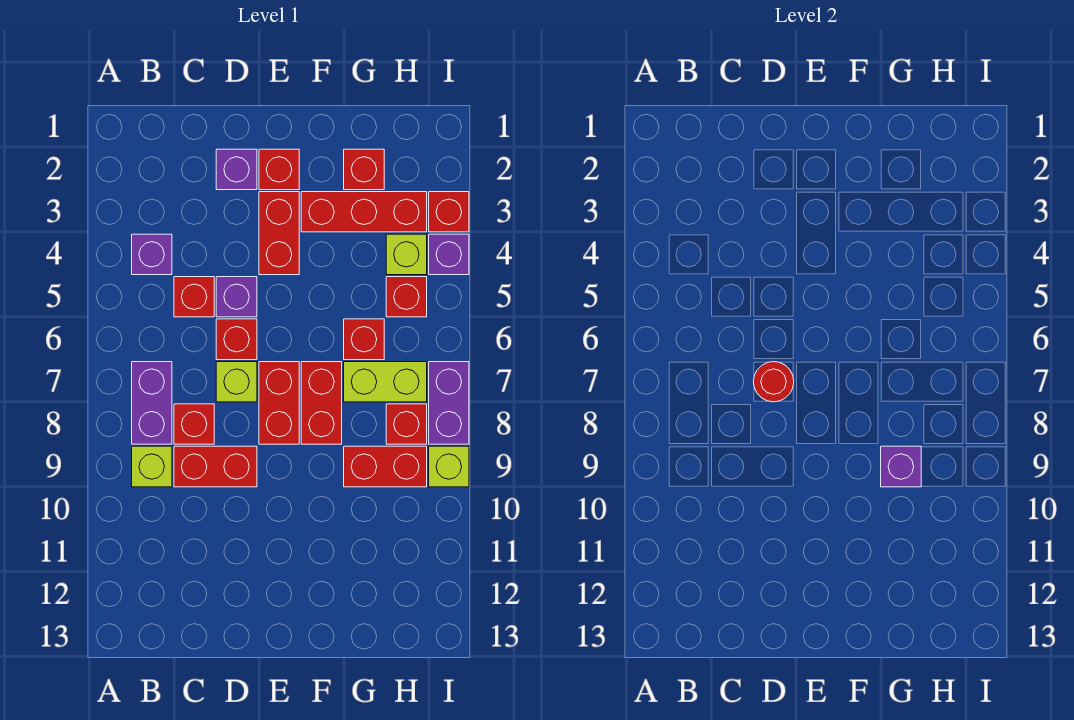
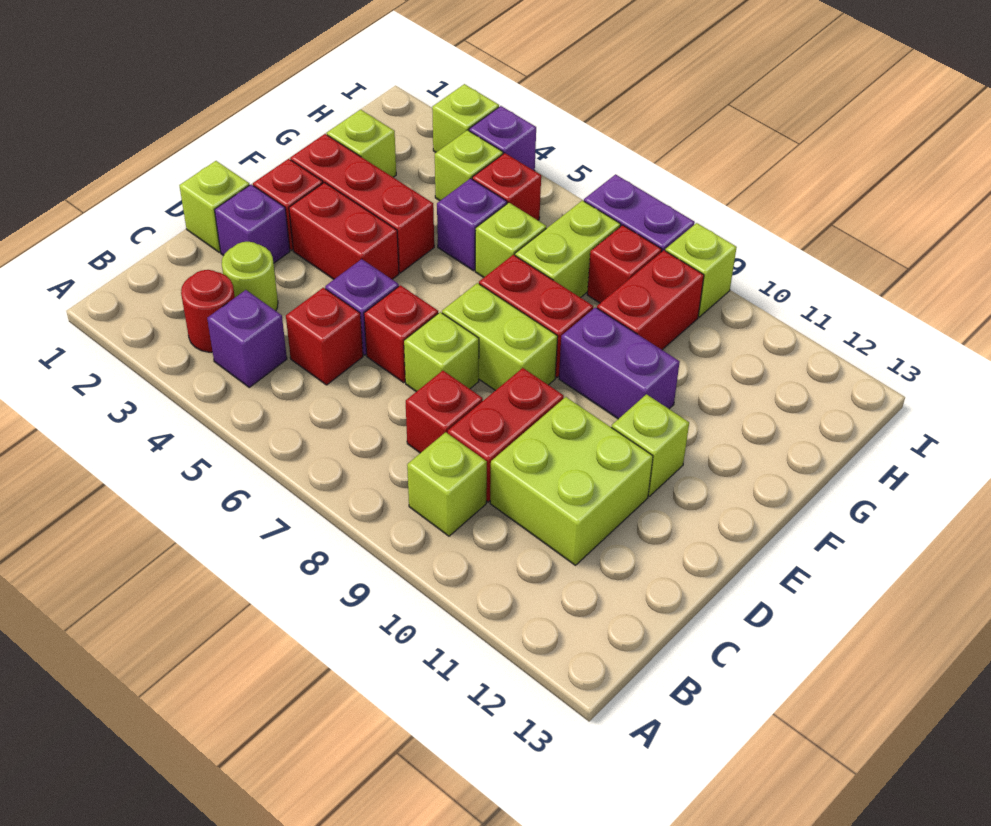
purple brick B7:B8 level 1 -> purple brick F9:F10 level 1
none -> lime round brick C3 level 1
none -> lime brick C10:D11 level 1
none -> lime brick D1 level 1
red round brick D7 level 2 -> red round brick B3 level 1
red brick E7:E8 level 1 -> lime brick E7:E8 level 1
none -> lime brick E11 level 1
red brick F3:H3 level 1 -> red brick F2:F4 level 1
red brick G2 level 1 -> lime brick G2 level 1
red brick G6 level 1 -> lime brick G6 level 1
purple brick G9 level 2 -> purple brick G5 level 1
red brick I3 level 1 -> lime brick I3 level 1

